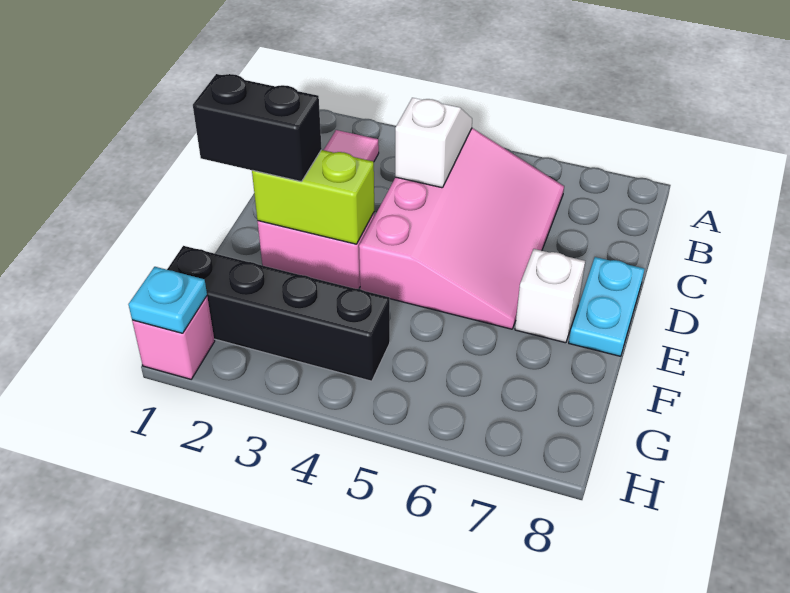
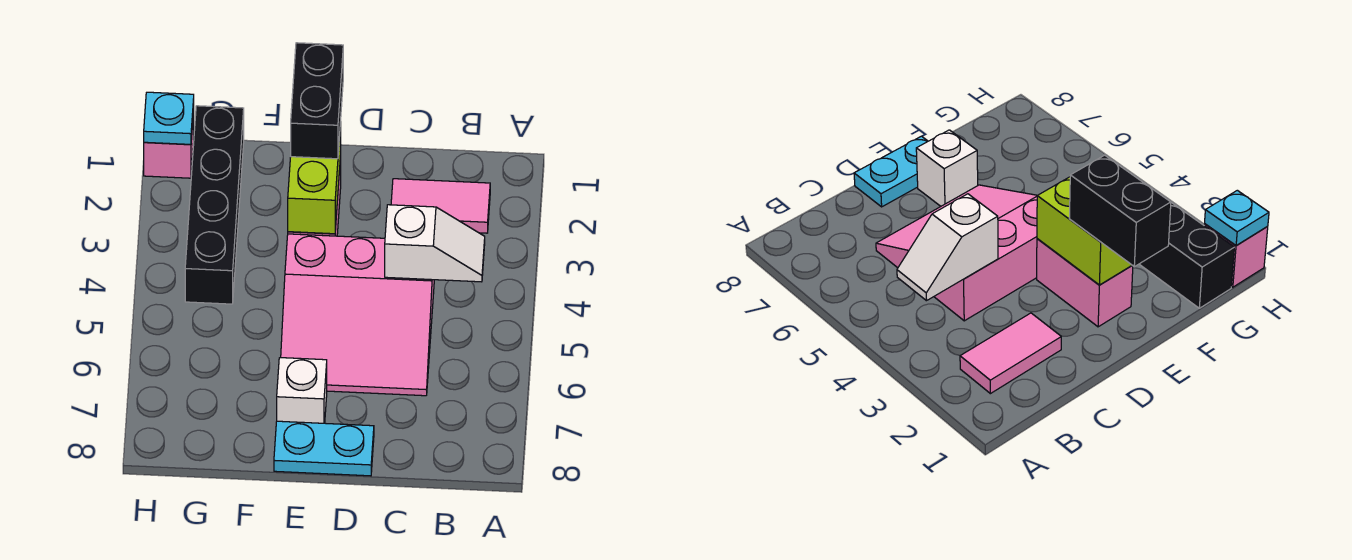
pink slope B4:E6 level 1 top 4 -> pink slope C4:E6 level 1 top 4

